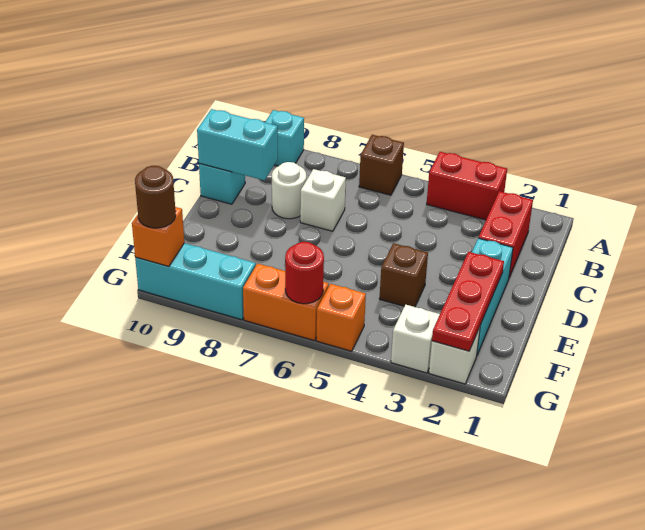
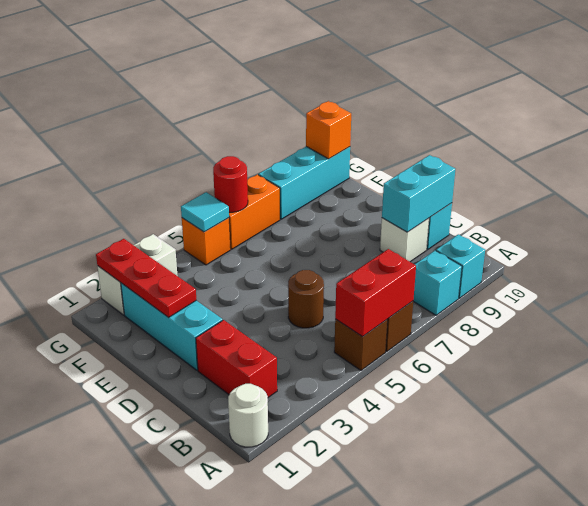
red brick A3:A4 level 1 -> red brick A5:A6 level 2
none -> cyan brick A8 level 1
white brick C7 level 1 -> white brick C9 level 1
white round brick C8 level 1 -> white round brick A1 level 1
brown brick E4 level 1 -> brown brick A5 level 1
none -> cyan tile G5 level 2
brown round brick G10 level 3 -> brown round brick C5 level 1

